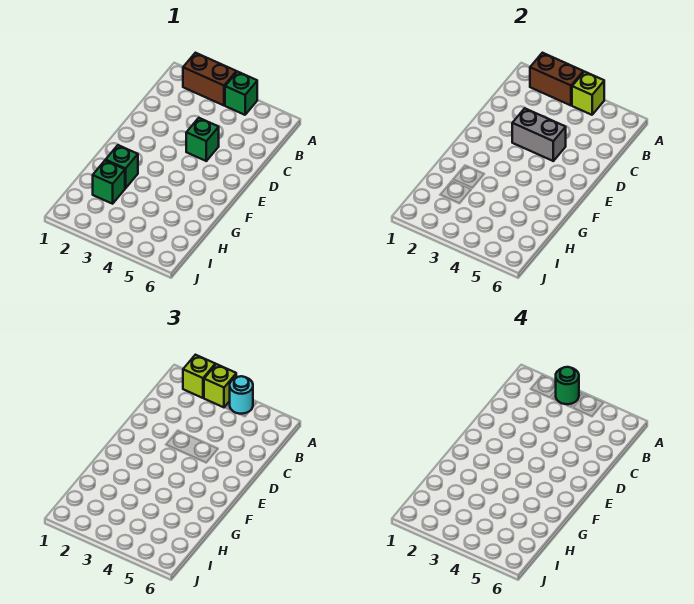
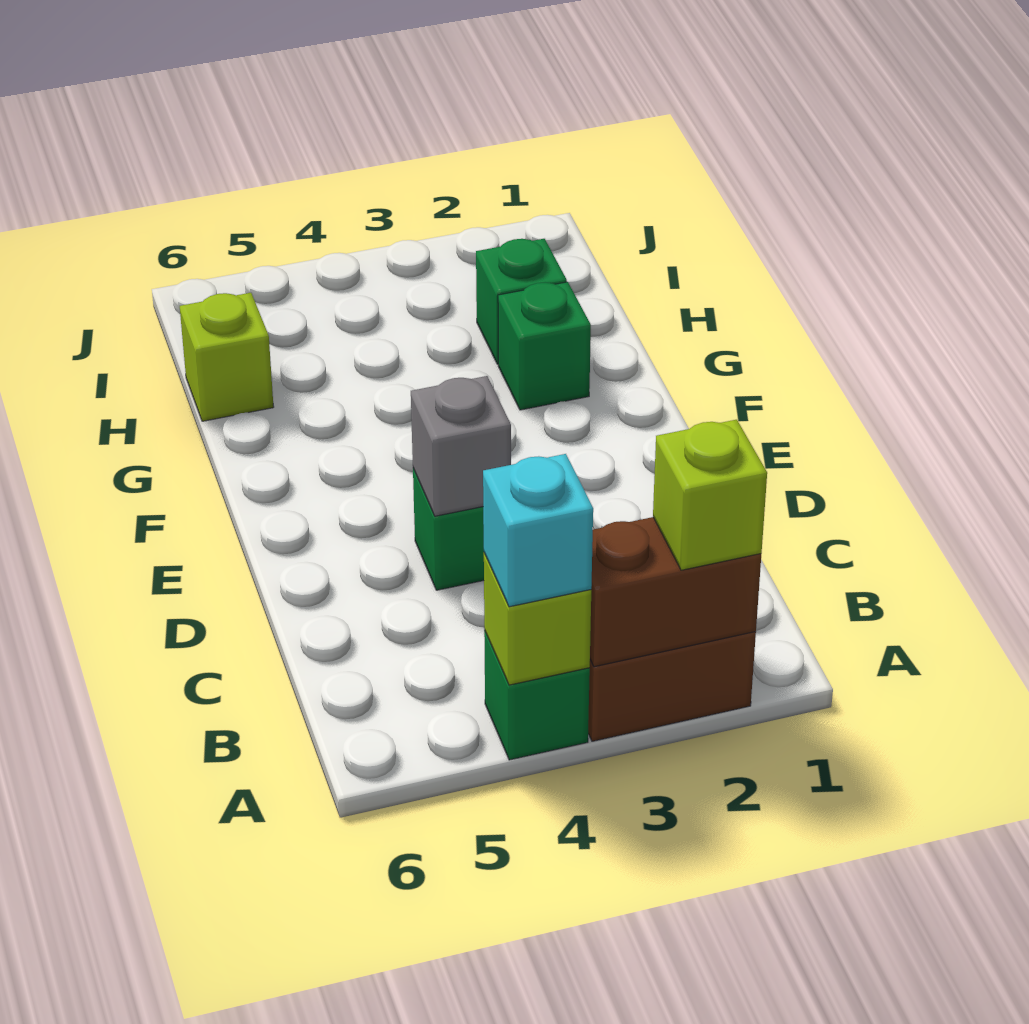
lime brick A3 level 3 -> lime brick H6 level 1
green round brick A3 level 4 -> none
cyan round brick A4 level 3 -> cyan brick A4 level 3
grey brick D3:D4 level 2 -> grey brick D4 level 2

